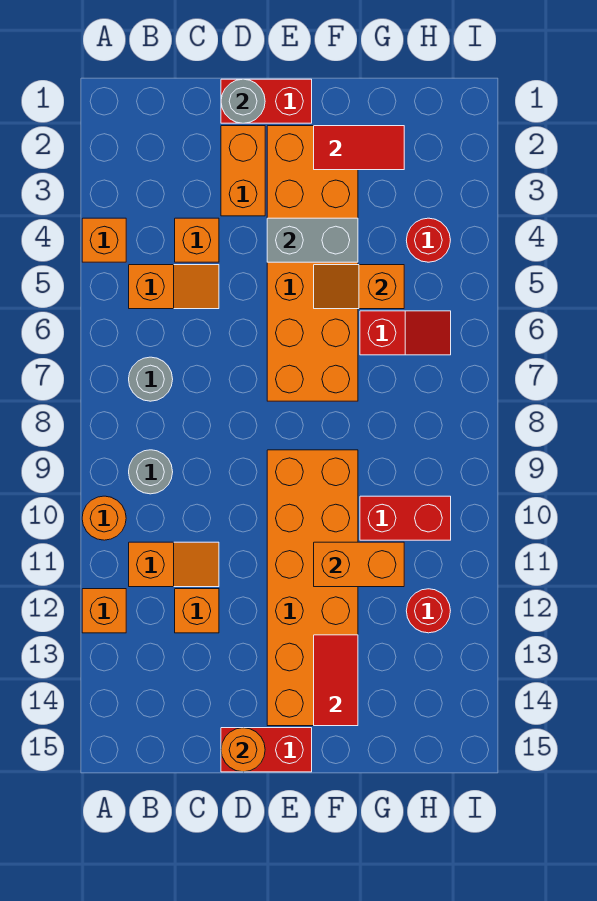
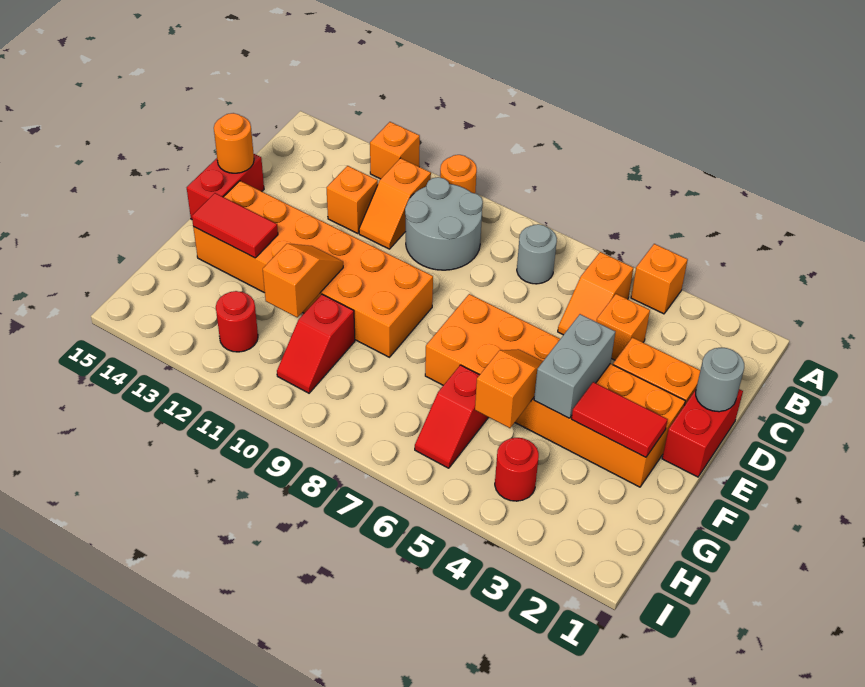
grey round brick B9 level 1 -> grey round brick B9:C10 level 1
red tile F2:G2 level 2 -> red tile F2:F3 level 2
orange brick F11:G11 level 2 -> orange slope F11:G11 level 2 top G
red brick G10:H10 level 1 -> red slope G10:H10 level 1 top G

